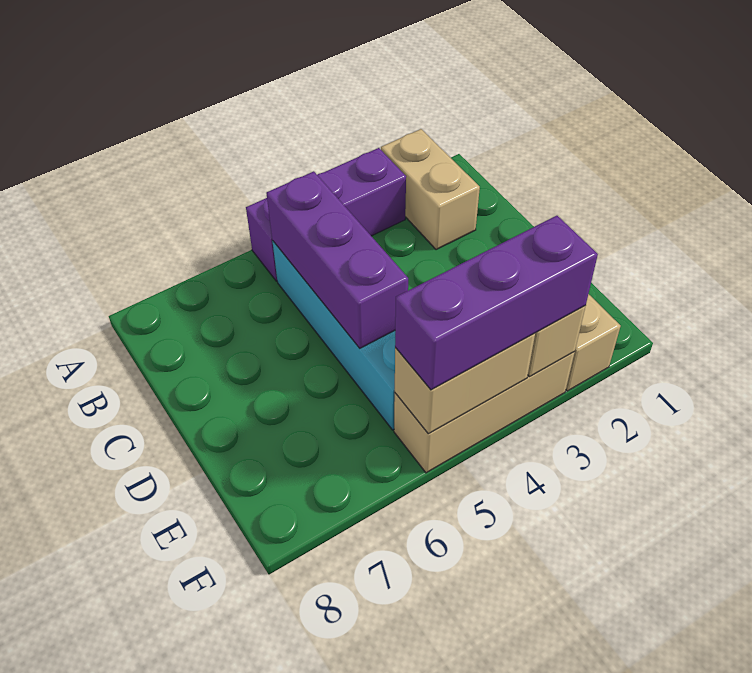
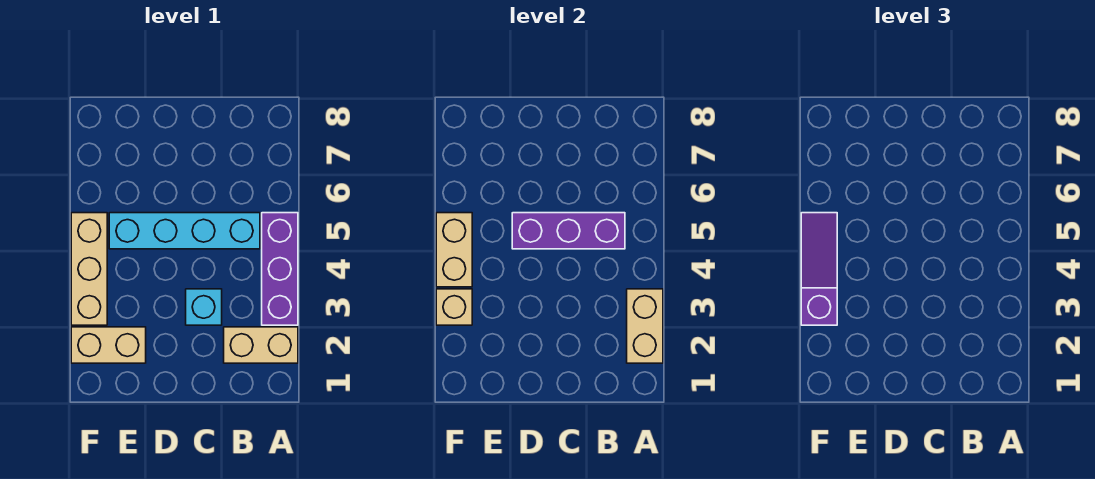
none -> tan brick A2:A3 level 2
none -> cyan brick C3 level 1
purple brick F3:F5 level 3 -> purple slope F3:F5 level 3 top 3

